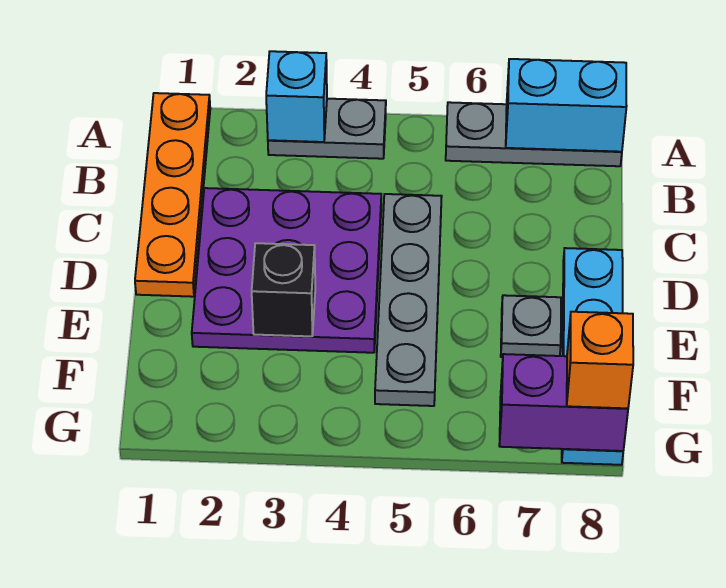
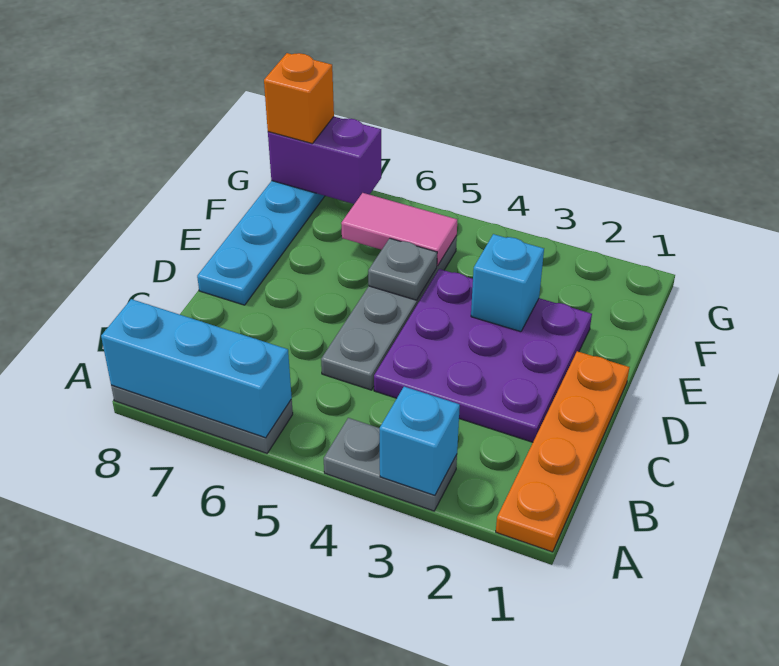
cyan brick A7:A8 level 2 -> cyan brick A6:A8 level 2
black brick E3 level 2 -> cyan brick E3 level 2
grey plate E7 level 1 -> grey plate E5 level 2
none -> pink tile F5:F6 level 2

